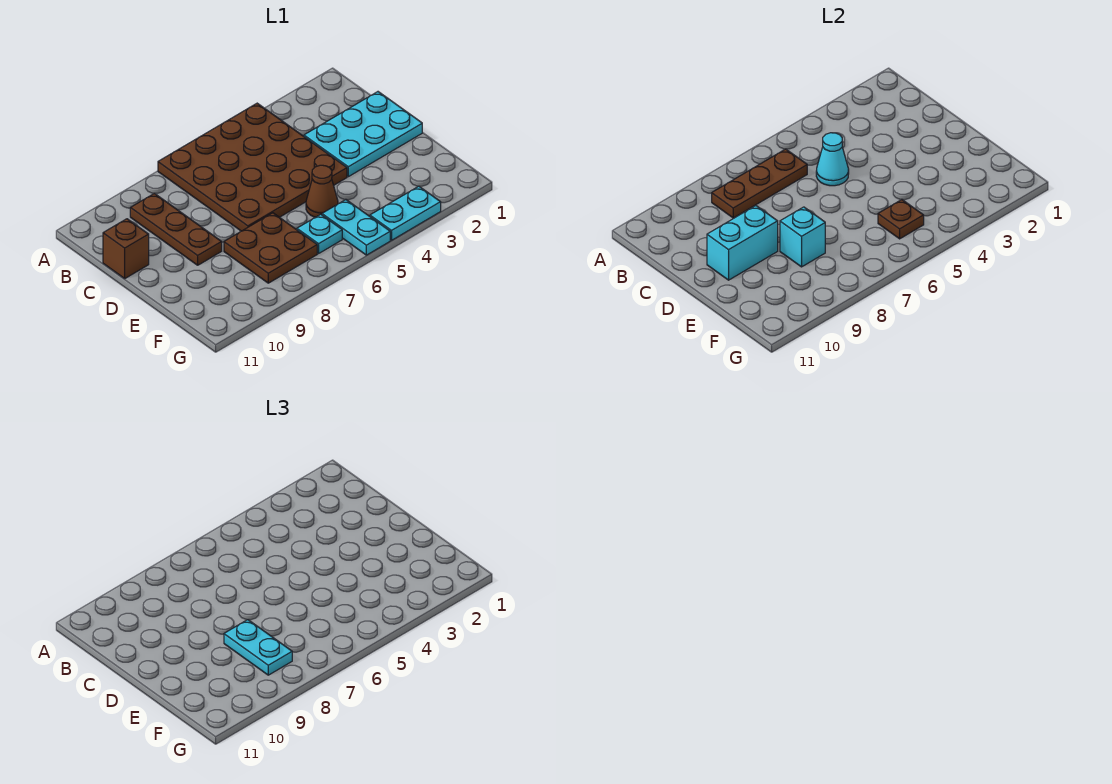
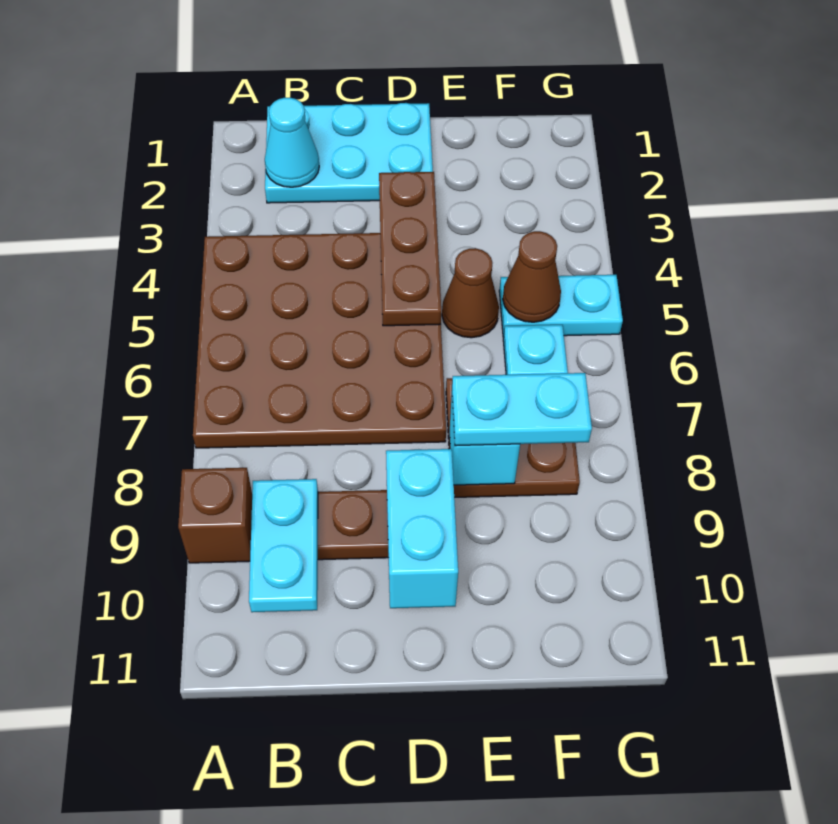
brown plate B6:B8 level 2 -> brown plate D3:D5 level 2
cyan plate C1:D3 level 1 -> cyan plate B1:D2 level 1
cyan cone C5 level 2 -> cyan cone B2 level 2
brown brick C11 level 1 -> brown brick A9 level 1
brown plate F5 level 2 -> brown cone F5 level 2
cyan plate G3:G4 level 1 -> cyan plate B9:B10 level 2

